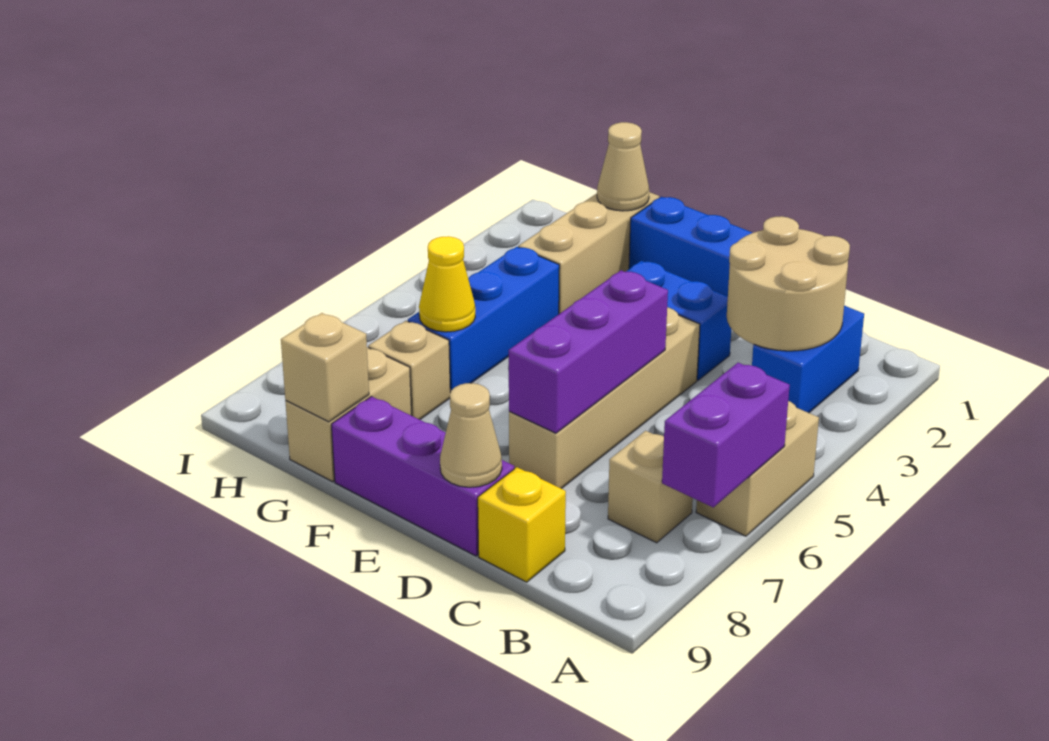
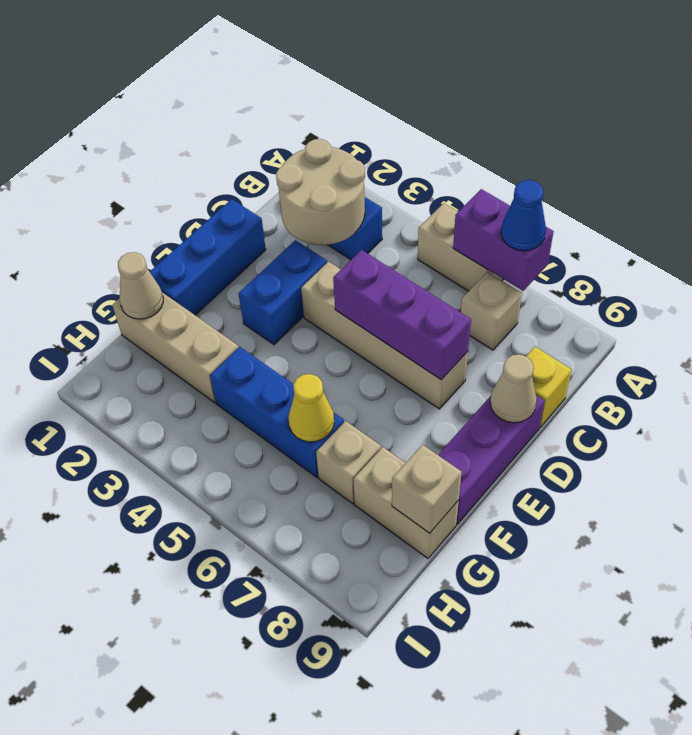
none -> blue cone A7 level 3

